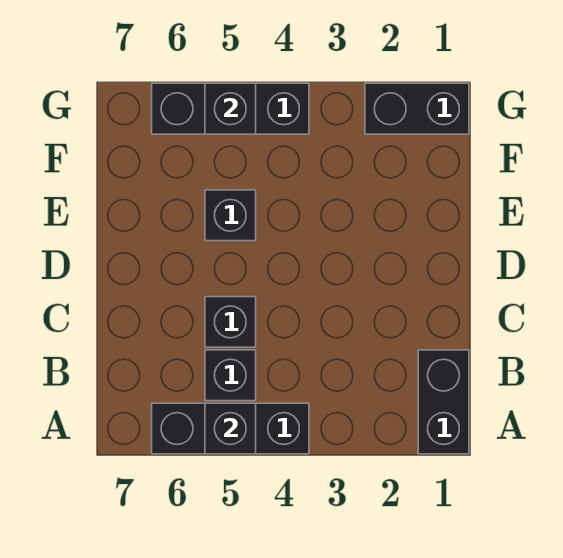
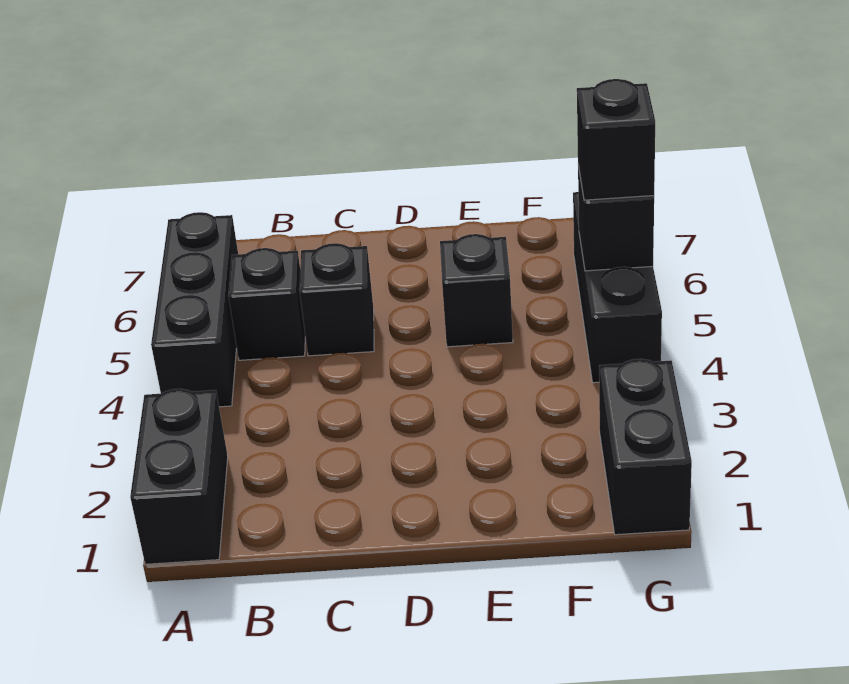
black brick A1:B1 level 1 -> black brick A1:A2 level 1
black brick A5 level 2 -> black brick G5 level 3

